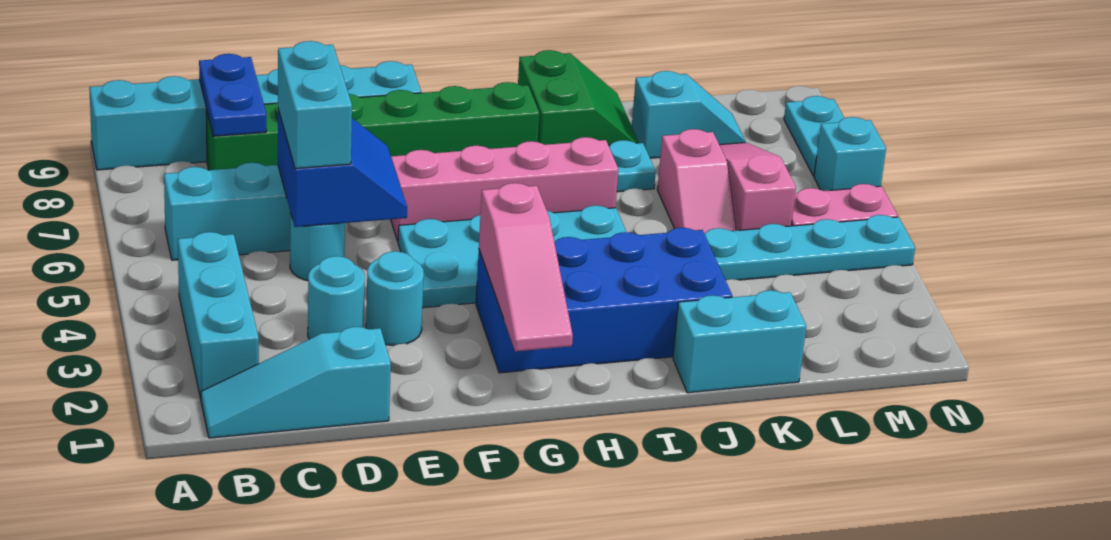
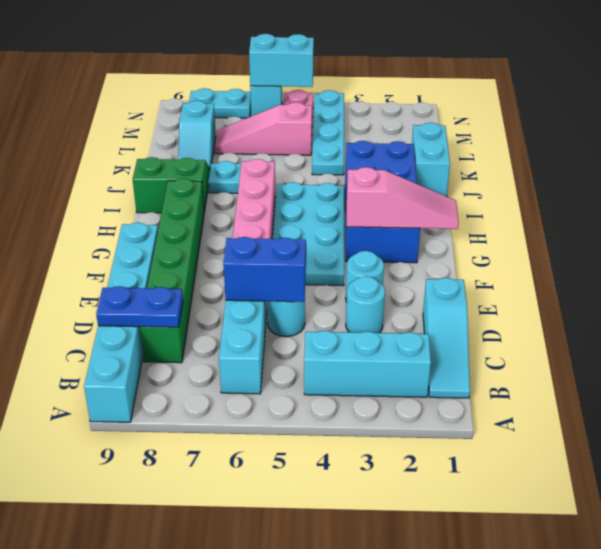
cyan brick D5:D6 level 3 -> cyan brick N5:N6 level 2
pink slope K5:K6 level 1 top 6 -> none
cyan slope K8:L8 level 1 top K -> cyan slope K8:L8 level 1 top L

